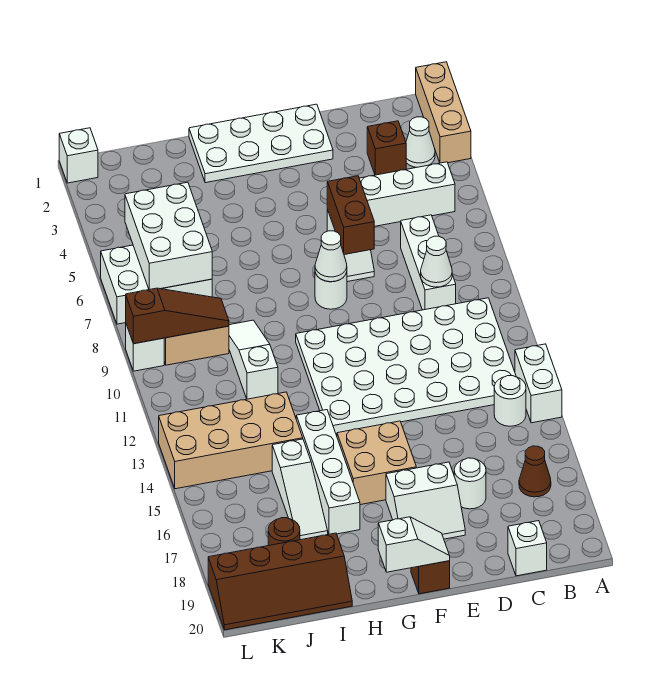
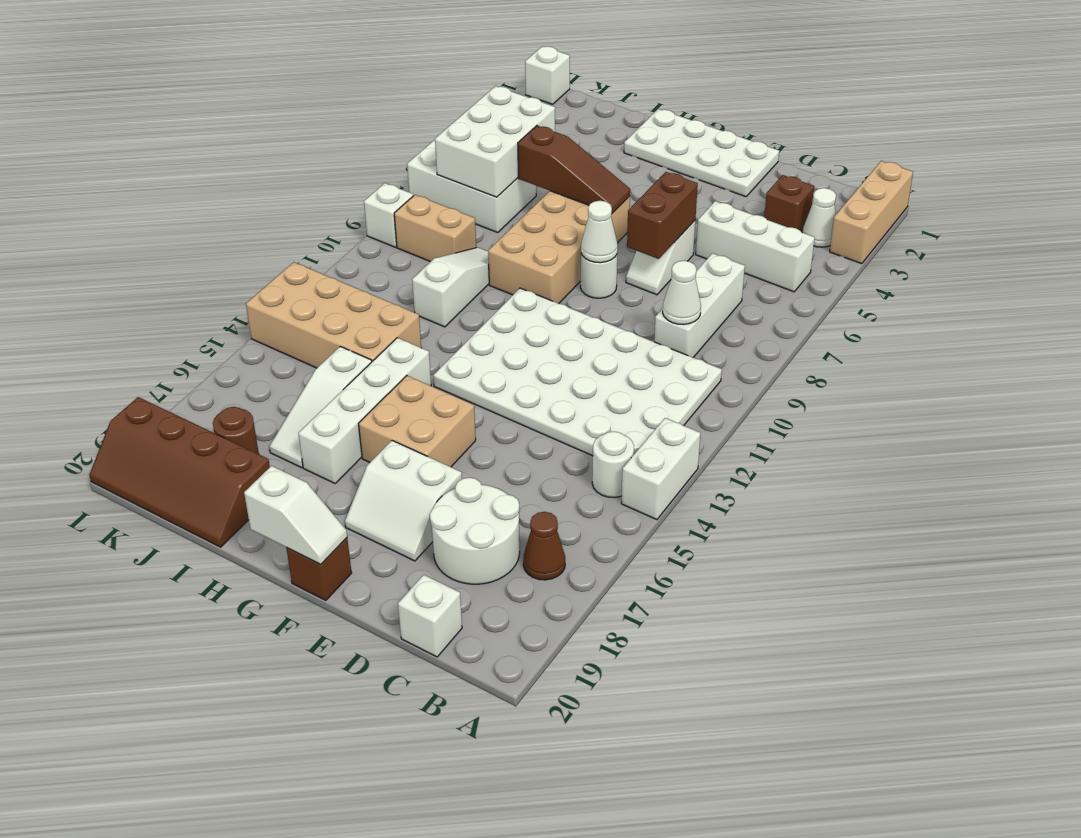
white round brick D17 level 1 -> white round brick C17:D18 level 1
none -> tan brick G6:H9 level 1
brown slope J9:L9 level 2 top L -> brown slope G6:I6 level 2 top I

